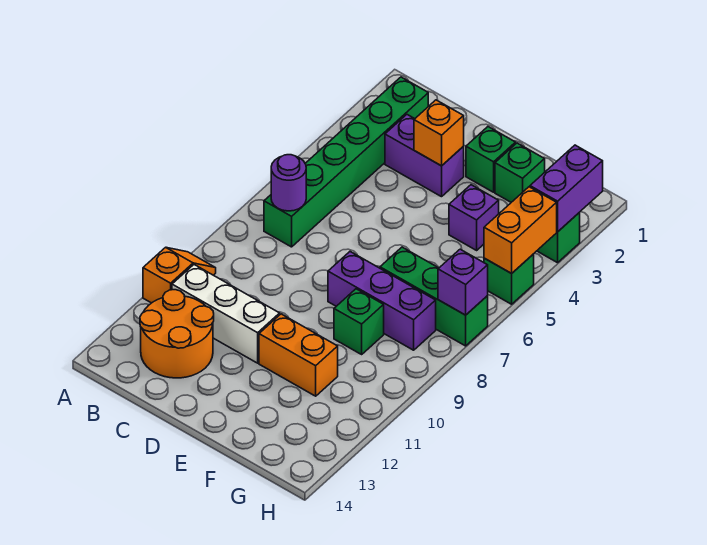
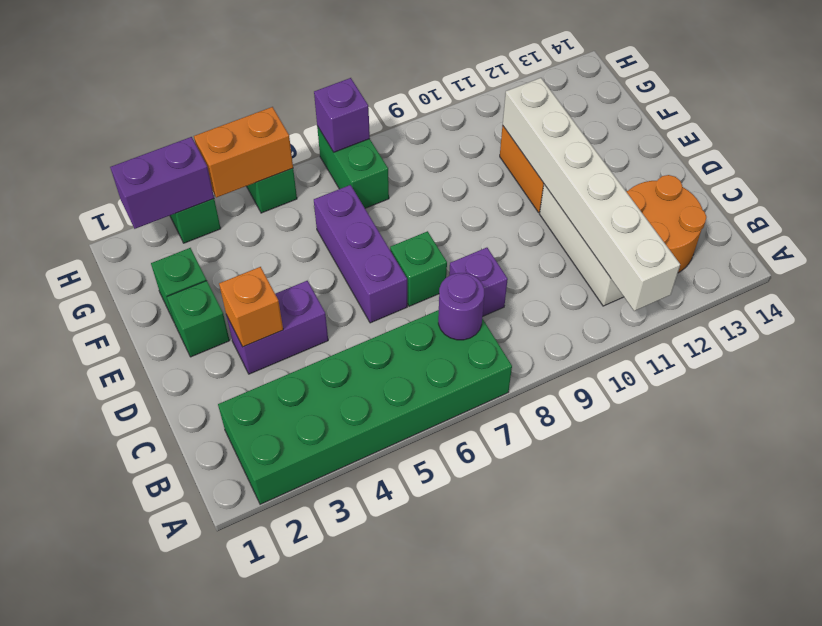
orange slope A10:A11 level 1 top 11 -> none
none -> white brick A11:F11 level 2
green brick B2:B7 level 1 -> green brick A2:B7 level 1
purple brick C3:D3 level 1 -> purple brick D3:D4 level 1
purple brick E8:G8 level 1 -> purple brick D6:F6 level 1
purple brick F4 level 1 -> purple brick C8 level 1
green brick F7:H7 level 1 -> green brick G7:H7 level 1
green brick F9 level 1 -> green brick D7 level 1

